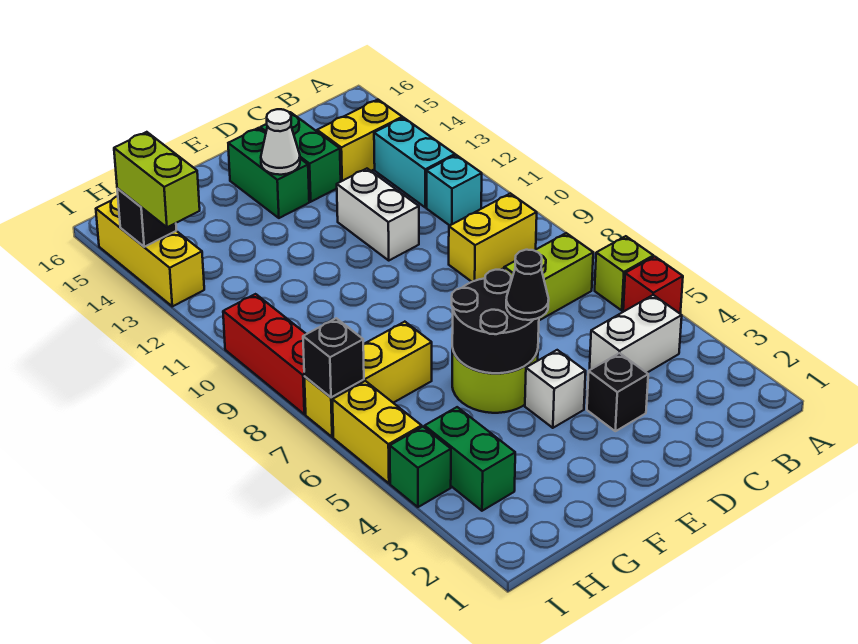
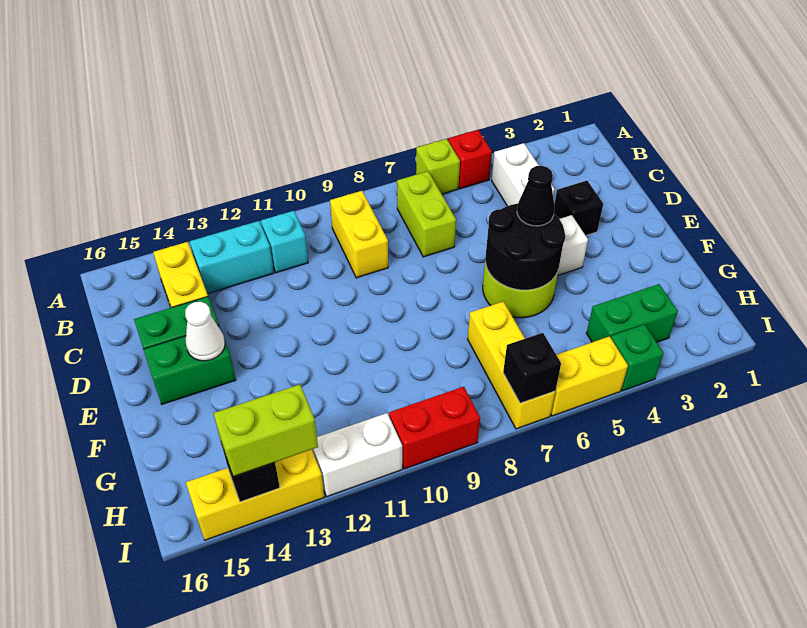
white brick D11:D12 level 1 -> white brick I11:I12 level 1
red brick I8:I10 level 1 -> red brick I9:I10 level 1

